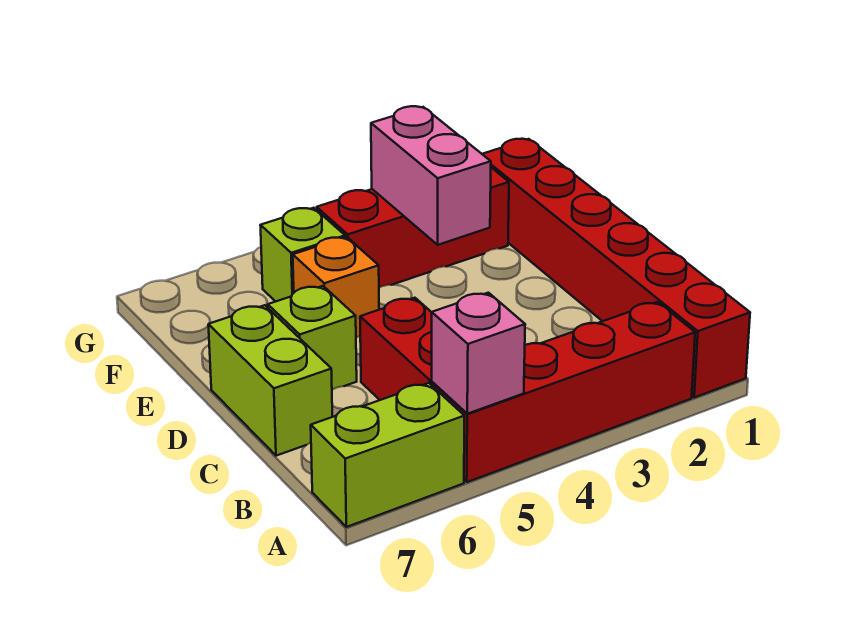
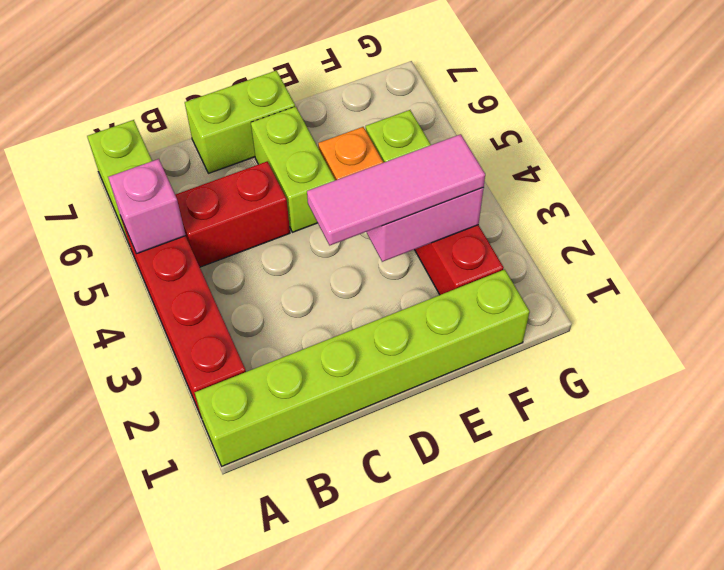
red brick A1:F1 level 1 -> lime brick A1:F1 level 1
none -> pink tile D3:F3 level 3
lime brick D6 level 1 -> lime brick D5:D6 level 1

